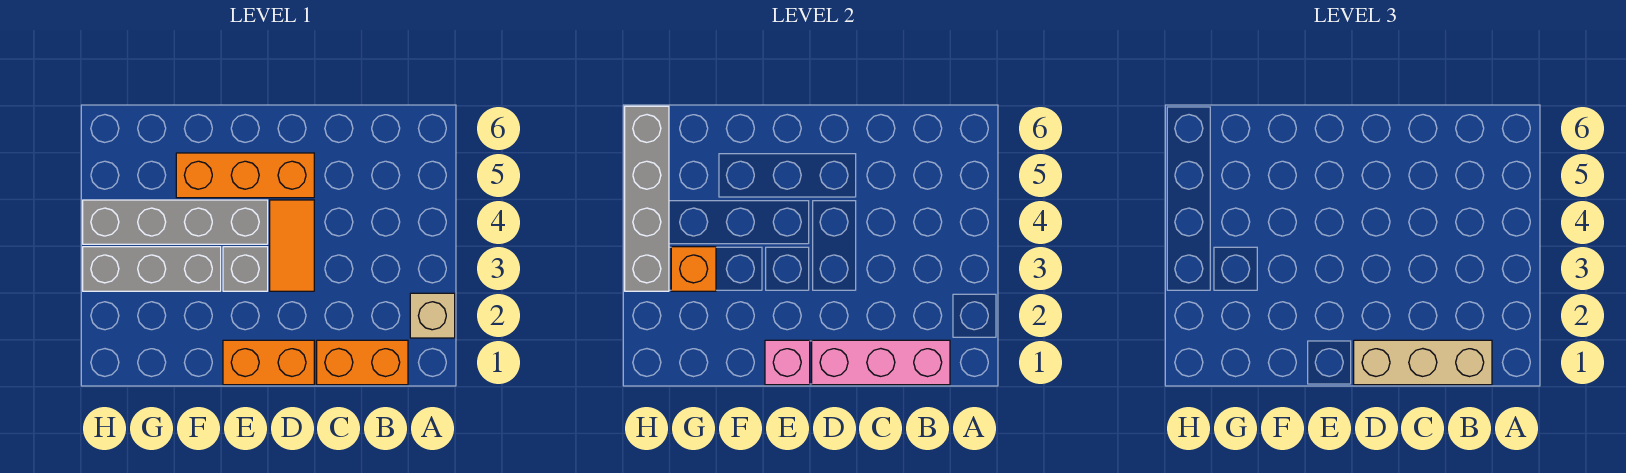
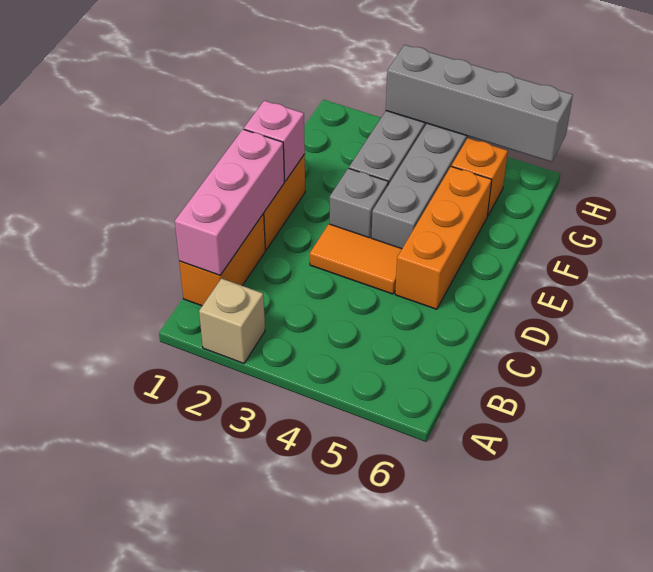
tan brick B1:D1 level 3 -> none
orange brick G3 level 2 -> orange brick G5 level 1

